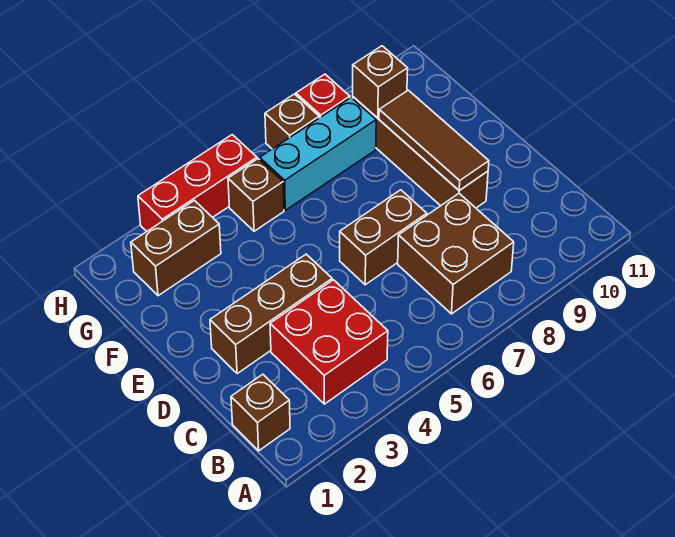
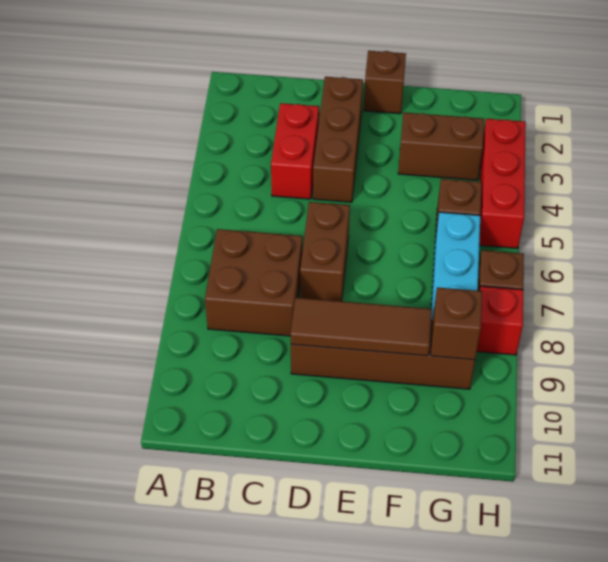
brown brick B1 level 1 -> brown brick E1 level 1
red brick B3:C4 level 1 -> red brick C3:C4 level 1
brown brick G2:G3 level 1 -> brown brick F3:G3 level 1

